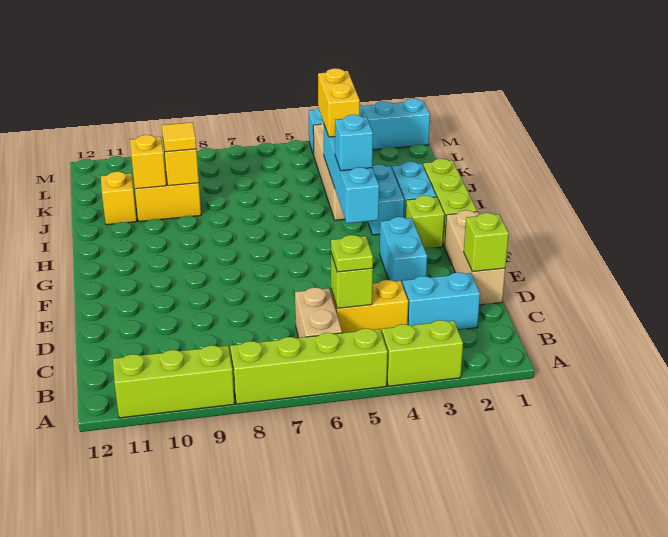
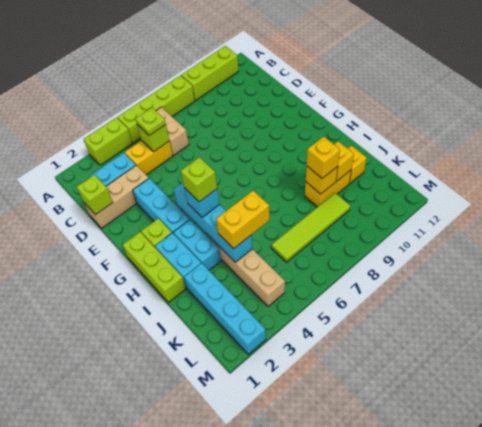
tan brick D1:F1 level 1 -> tan brick D1:D3 level 1
cyan brick E3:F3 level 1 -> cyan brick E3:G3 level 1
none -> lime brick H4 level 4
yellow brick J4:K4 level 3 -> yellow brick J4:J5 level 3
yellow tile J9 level 3 -> yellow brick J9 level 3
none -> lime tile K6:K9 level 1
cyan brick M1:M4 level 1 -> cyan brick J2:M2 level 1

